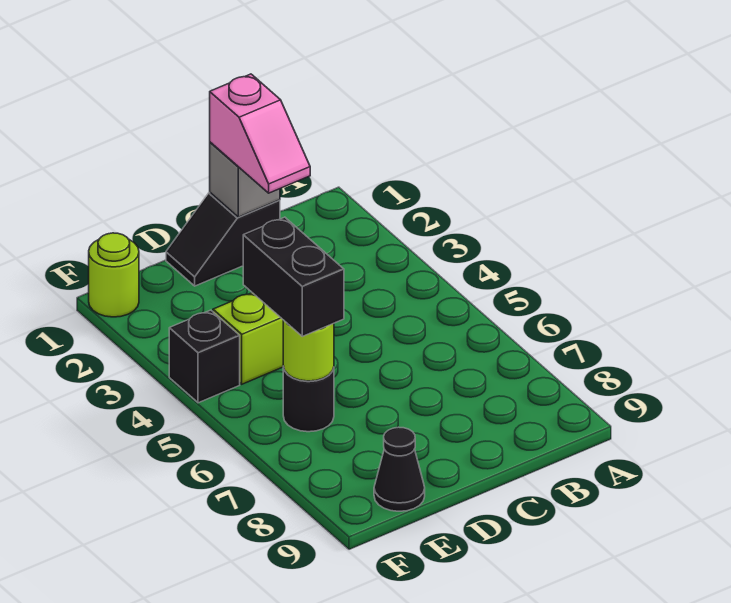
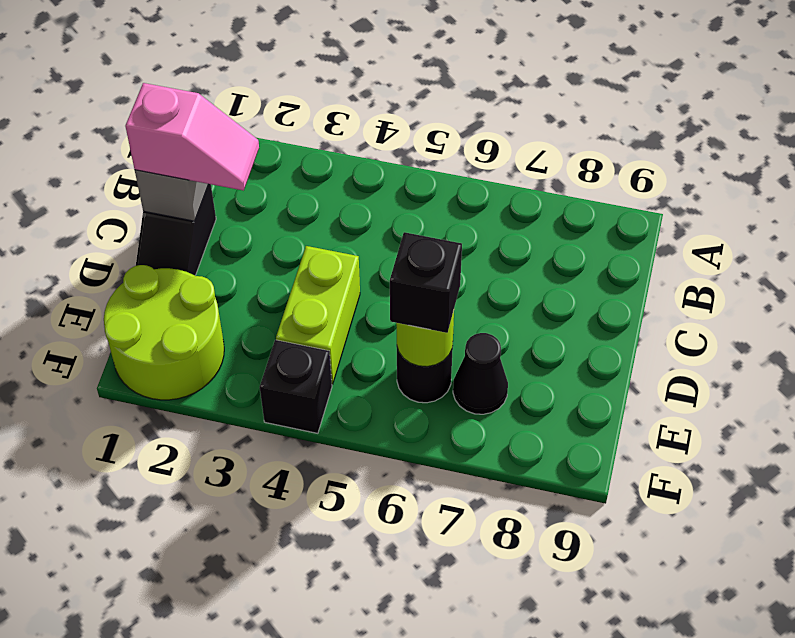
black brick E5:E6 level 3 -> black brick E6 level 3
black cone E9 level 1 -> black cone E7 level 1
lime round brick F1 level 1 -> lime round brick E1:F2 level 1

